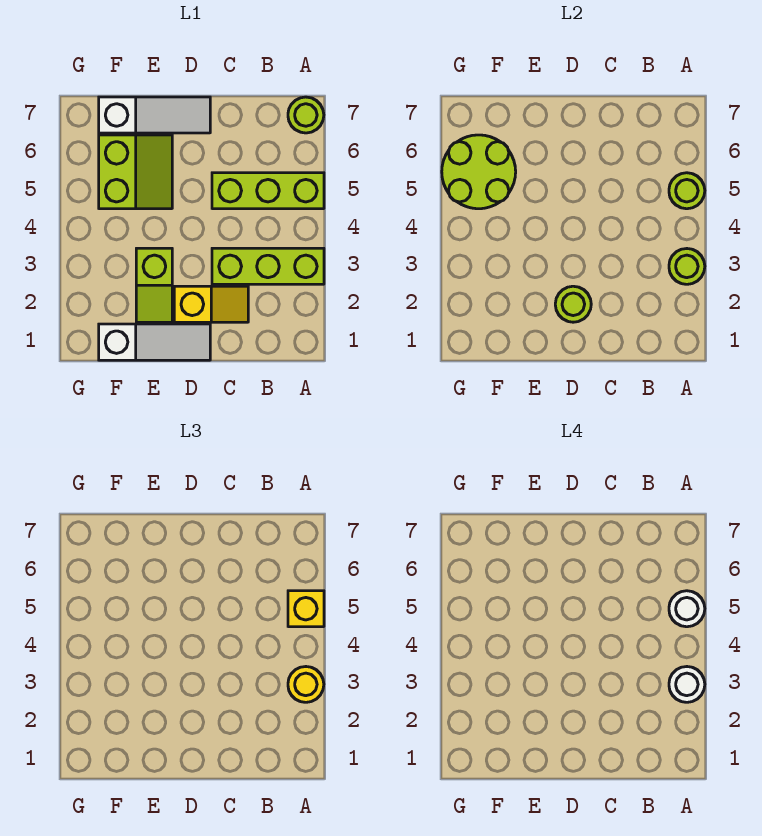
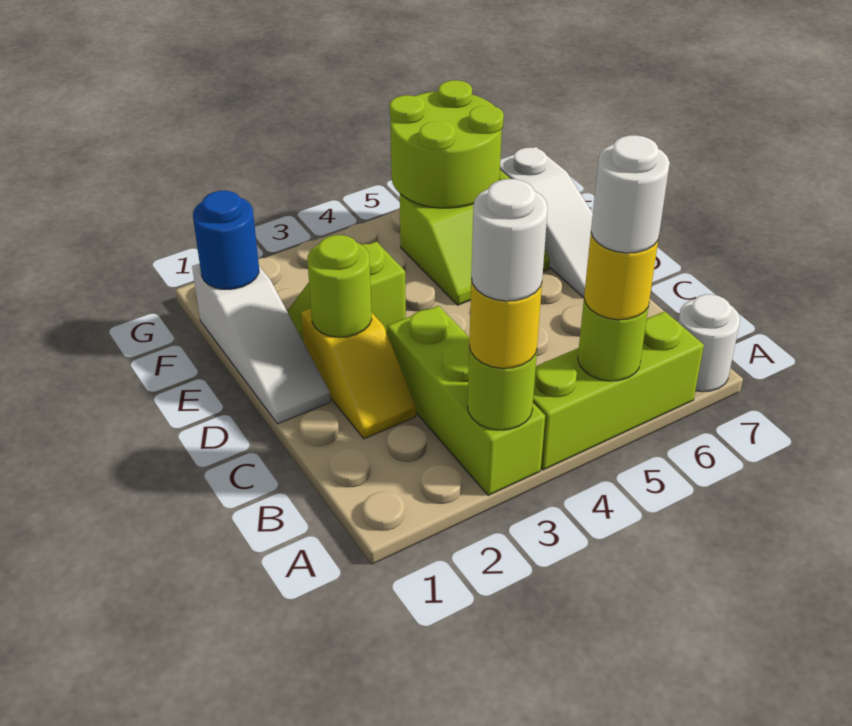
lime brick A5:C5 level 1 -> lime brick A4:A6 level 1
yellow brick A5 level 3 -> yellow round brick A5 level 3
lime round brick A7 level 1 -> white round brick A7 level 1
none -> blue round brick F1 level 2

